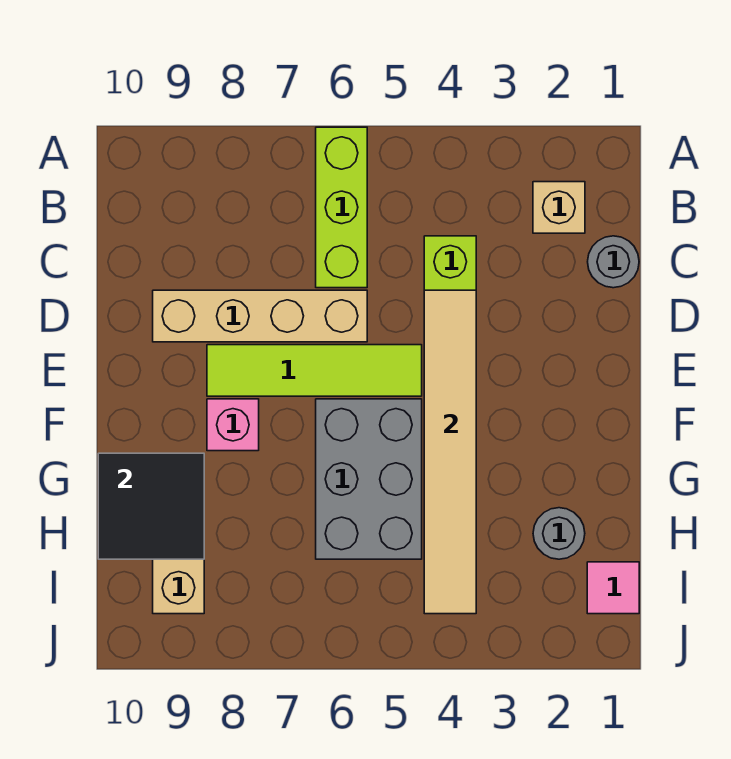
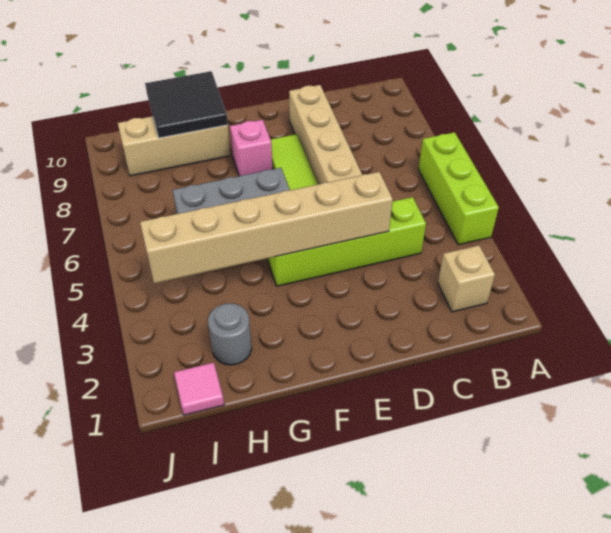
lime brick A6:C6 level 1 -> lime brick A4:A6 level 1
grey round brick C1 level 1 -> none
tan tile D4:I4 level 2 -> tan brick D4:I4 level 2

